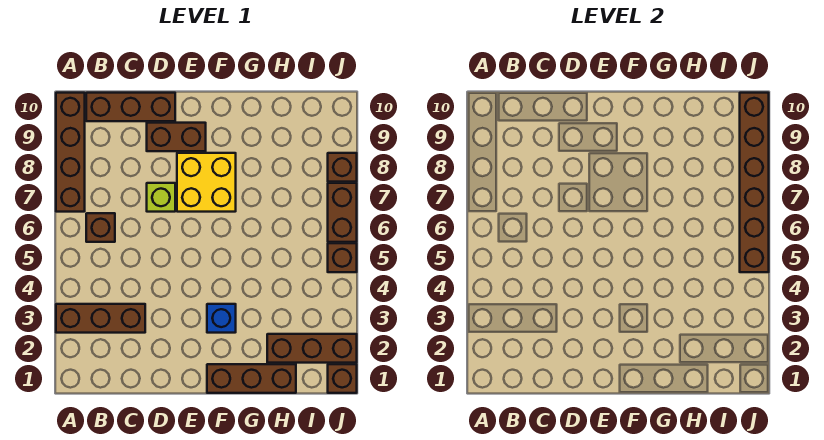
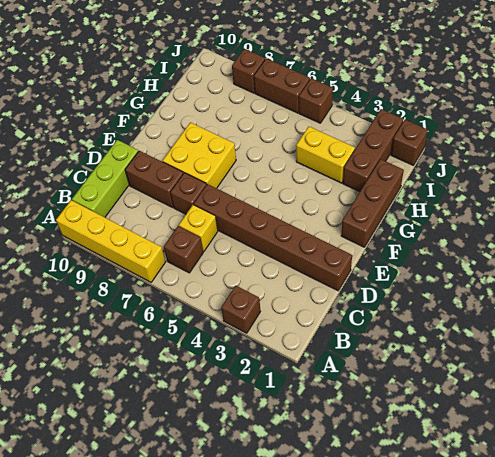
brown brick A3:C3 level 1 -> brown brick A3 level 1
brown brick A7:A10 level 1 -> yellow brick A7:A10 level 1
brown brick B10:D10 level 1 -> lime brick B10:D10 level 1
none -> yellow brick C6 level 1
lime brick D7 level 1 -> brown brick D7 level 1
brown brick D9:E9 level 1 -> brown brick D8:D9 level 1
blue brick F3 level 1 -> none
none -> yellow brick H3:H4 level 1
brown brick J5:J10 level 2 -> brown brick D1:D6 level 1

